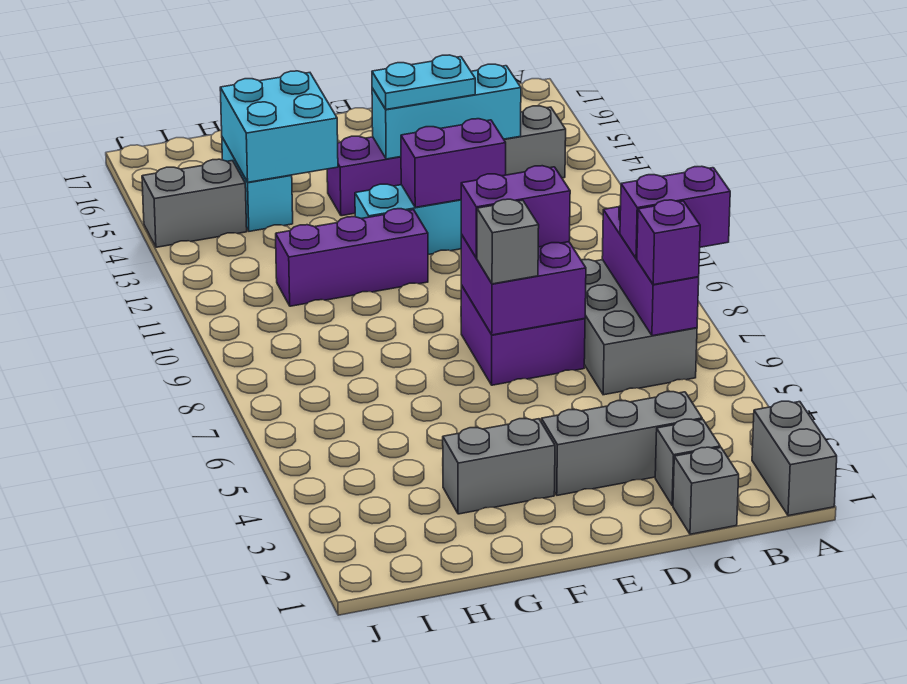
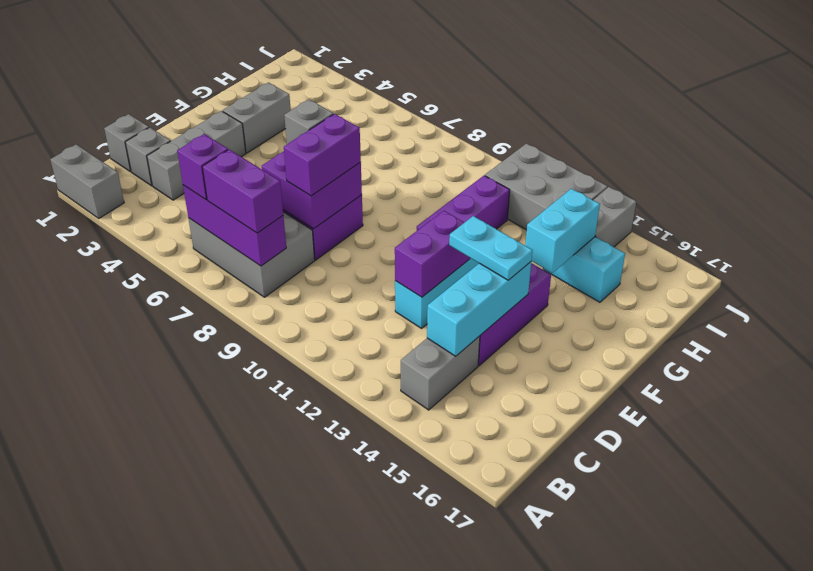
purple brick A7:B7 level 3 -> purple brick B7:B8 level 3
cyan plate D14:E14 level 3 -> cyan plate E13:E14 level 3
cyan brick G14:H15 level 2 -> cyan brick G14:H14 level 2
none -> grey brick I11:J13 level 1

